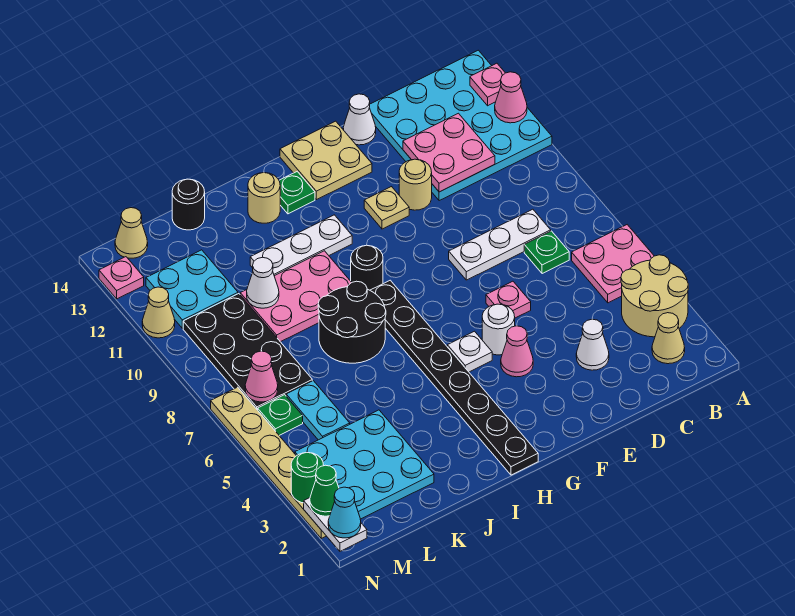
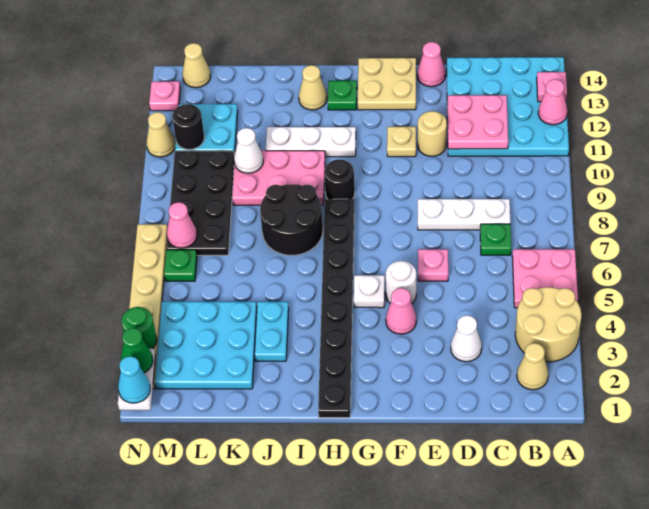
white cone E14 level 1 -> pink cone E14 level 1
tan round brick I13 level 1 -> tan cone I13 level 1
black round brick K14 level 1 -> black round brick M11 level 2
cyan plate L5:L6 level 1 -> cyan plate J3:J4 level 1

